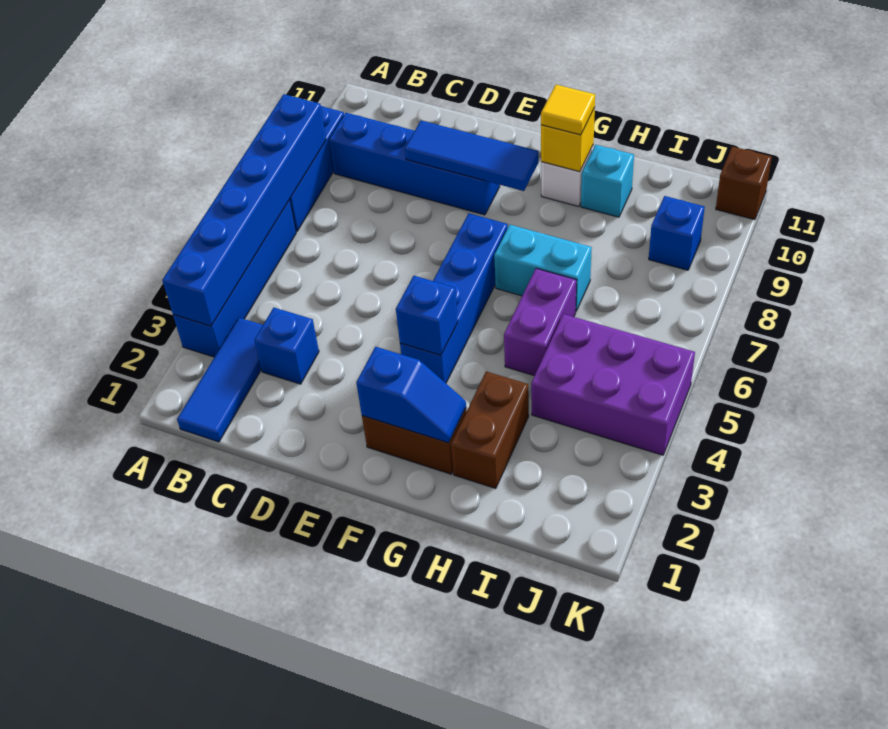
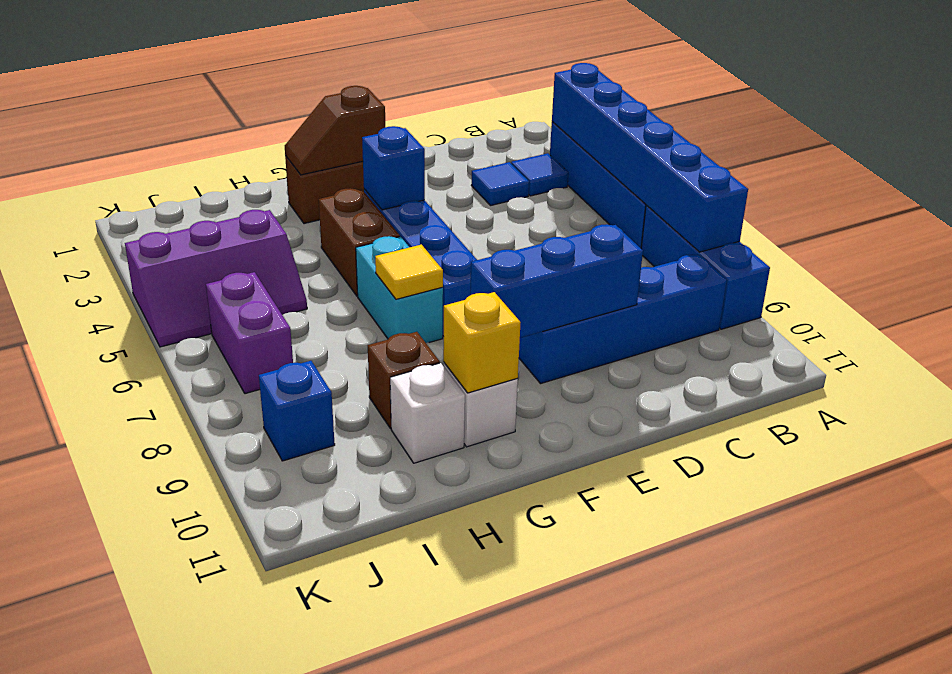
blue tile B1:B3 level 1 -> blue tile B3 level 1
blue brick C3 level 1 -> blue tile C3 level 1
blue tile D9:F9 level 2 -> blue brick D9:F9 level 2
blue slope F2:G2 level 2 top F -> brown slope F2:G2 level 2 top F
cyan brick G7:H7 level 1 -> cyan brick G6:G7 level 1
yellow tile G10 level 3 -> yellow tile G7 level 2
brown brick H2:H3 level 1 -> brown brick G4:G5 level 1
purple brick H5:H6 level 1 -> purple brick J6:J7 level 1
cyan brick H10 level 1 -> white brick H10 level 1
purple brick I4:K5 level 1 -> purple slope I4:K5 level 1 top 4
brown brick K11 level 1 -> brown brick H9 level 1

